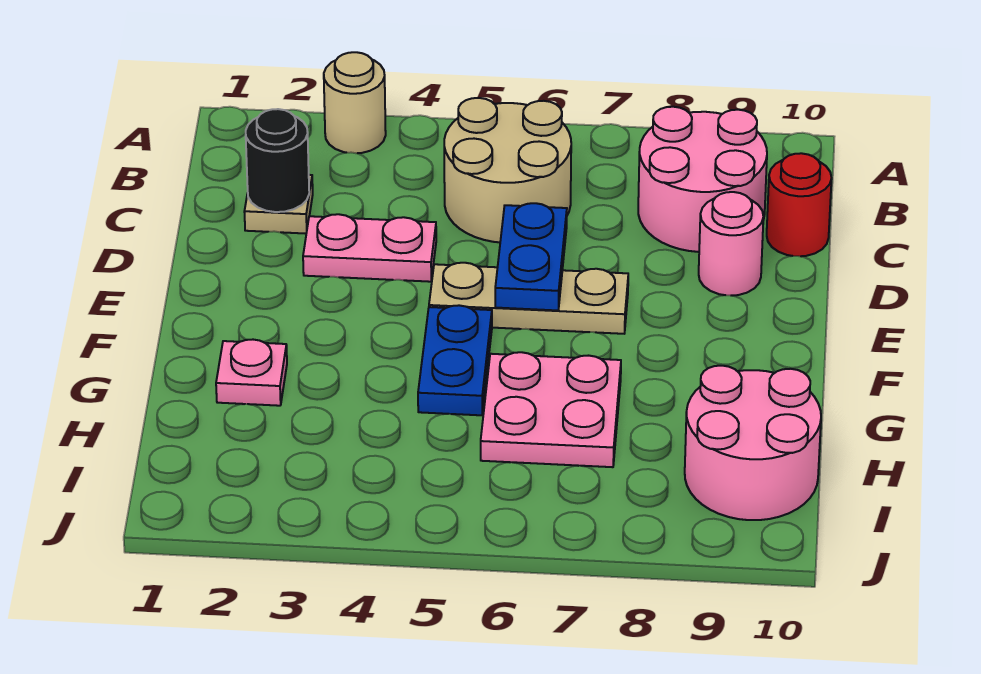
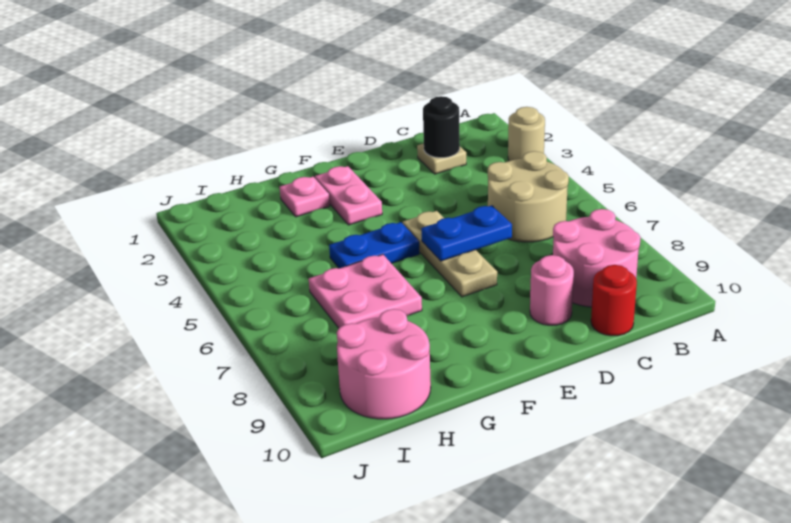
pink plate D3:D4 level 1 -> pink plate F2:F3 level 1

